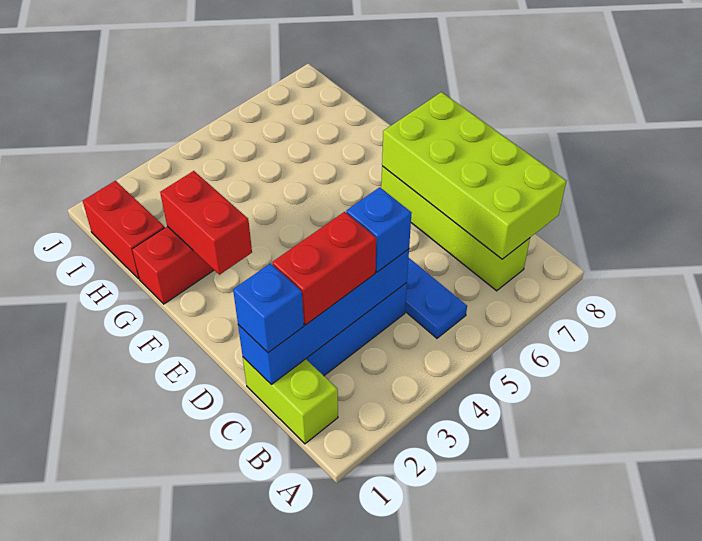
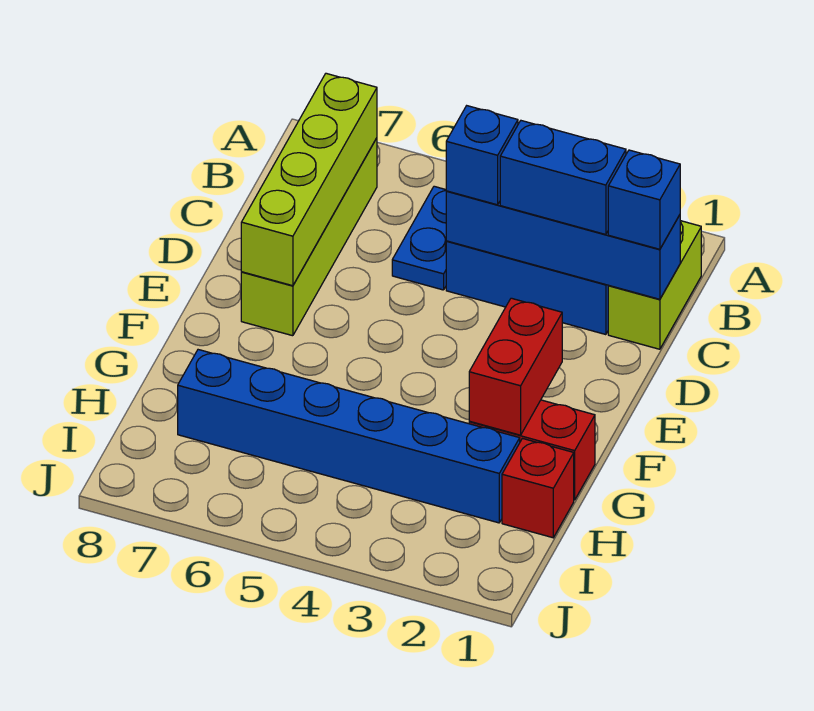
lime brick B7:E8 level 2 -> lime brick B7:E7 level 2
red brick C2:C3 level 3 -> blue brick C2:C3 level 3
red brick H1:I1 level 1 -> red brick H1 level 1
none -> blue brick H2:H7 level 1

